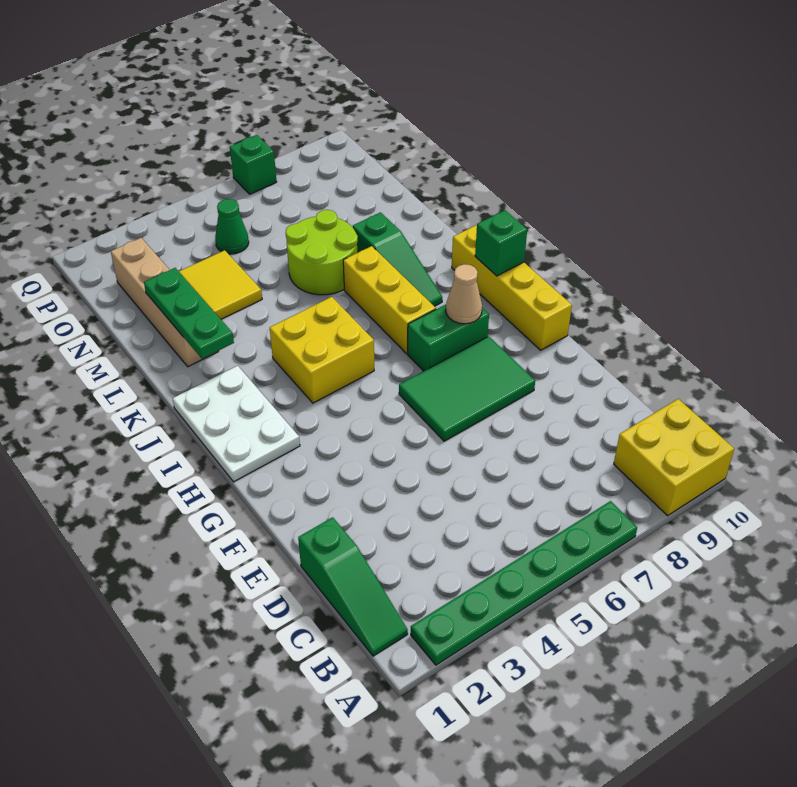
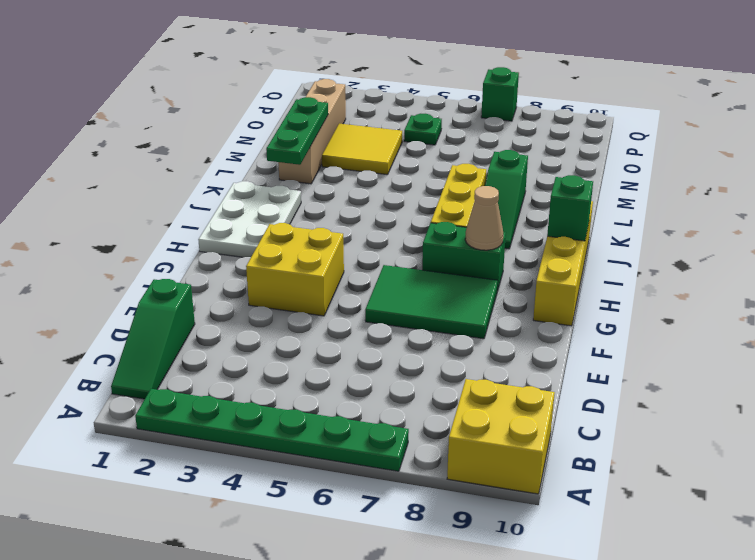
yellow brick I4:J5 level 1 -> yellow brick F3:G4 level 1
lime round brick L6:M7 level 1 -> none
green cone O5 level 1 -> green plate O5 level 1

